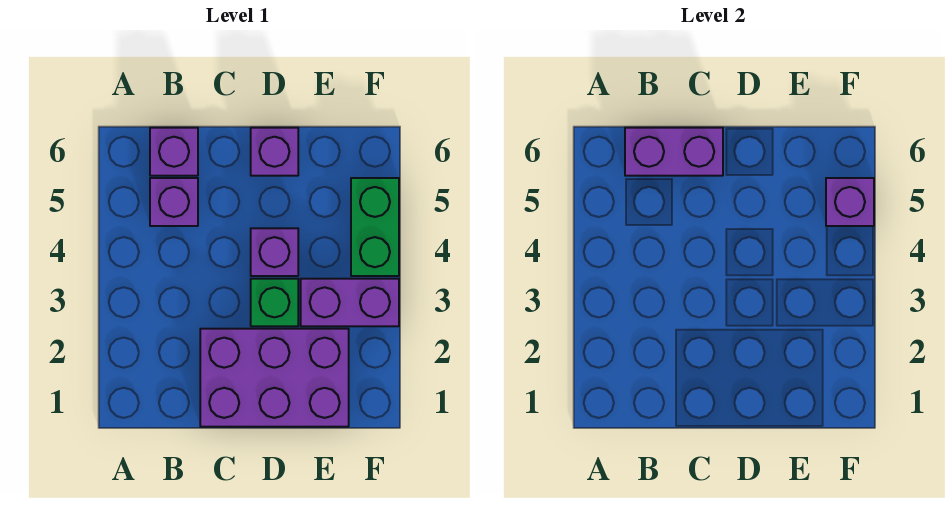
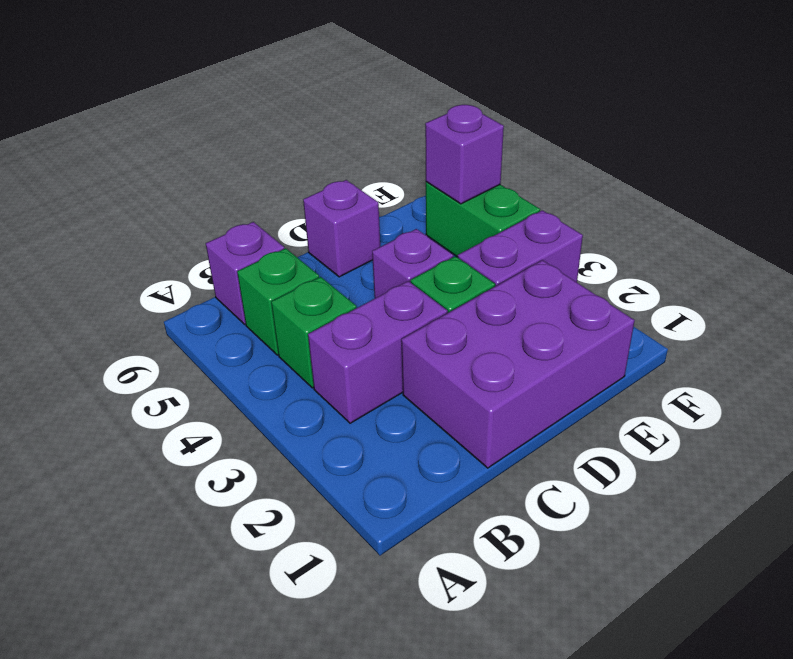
none -> green brick B4 level 1
purple brick B5 level 1 -> green brick B5 level 1
purple brick B6:C6 level 2 -> purple brick B3:C3 level 1

